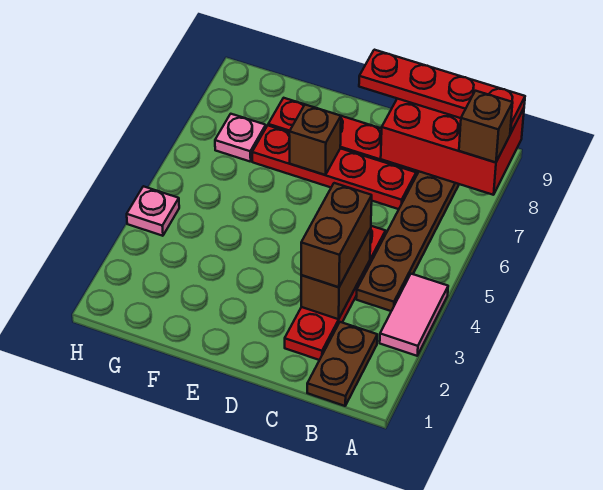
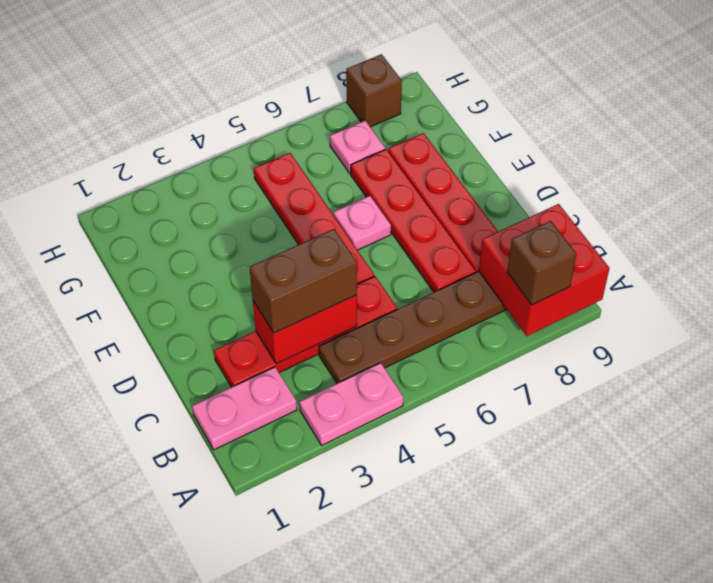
pink tile A3:A4 level 1 -> pink plate A3:A4 level 1
red brick A8:C9 level 2 -> red brick A8:B9 level 2
red plate A9:D9 level 3 -> red plate D5:G5 level 1
brown plate B1:B2 level 1 -> pink plate B1:B2 level 1
brown brick C3:C4 level 2 -> red brick C3:C4 level 2
brown brick E7 level 2 -> brown brick H8 level 1
pink plate H4 level 1 -> pink plate E6 level 1

